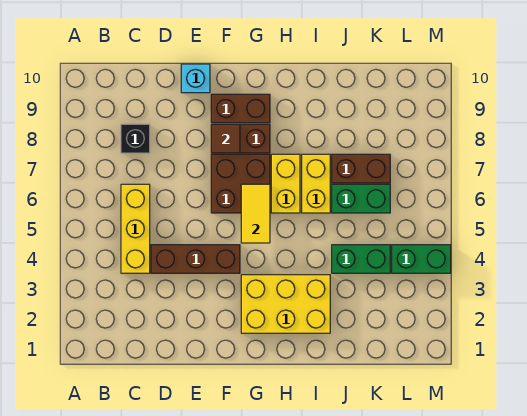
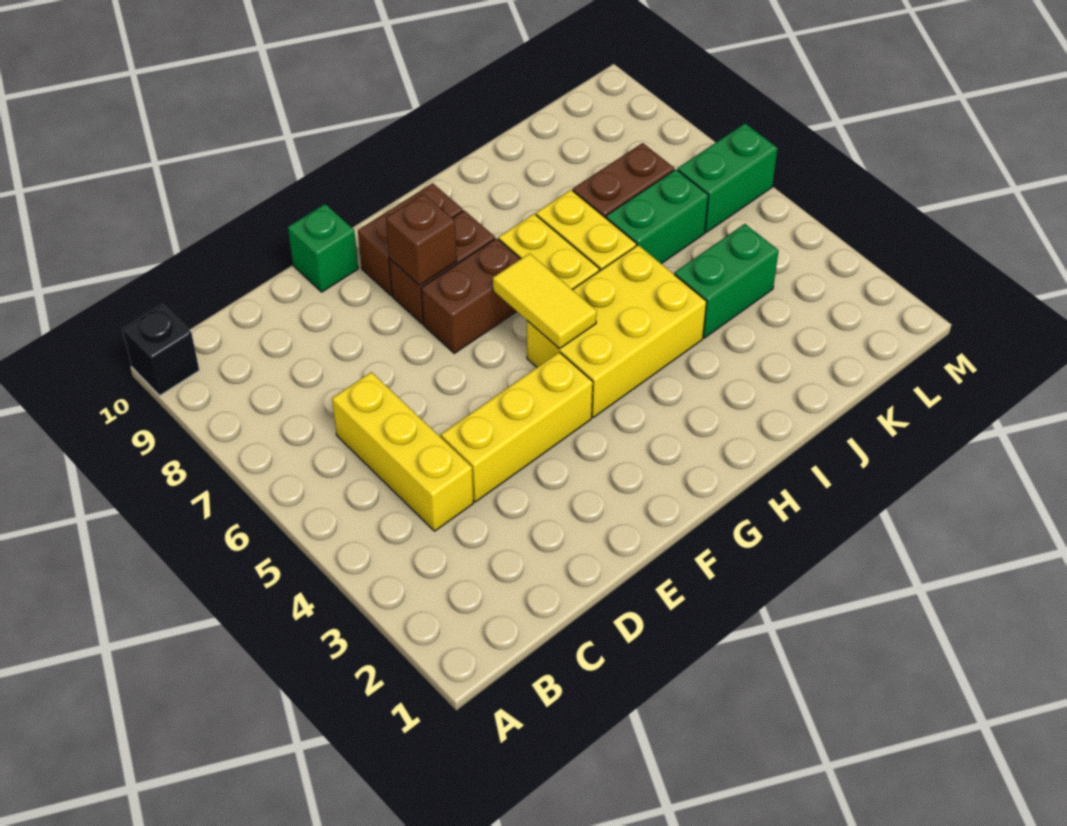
black brick C8 level 1 -> black brick A10 level 1
brown brick D4:F4 level 1 -> yellow brick D4:F4 level 1
cyan brick E10 level 1 -> green brick E10 level 1
brown brick F6:G7 level 1 -> brown brick F7:G7 level 1
brown tile F8 level 2 -> brown brick F8 level 2
yellow brick G2:I3 level 1 -> yellow brick G4:I5 level 1
green brick L4:M4 level 1 -> green brick L6:M6 level 1

